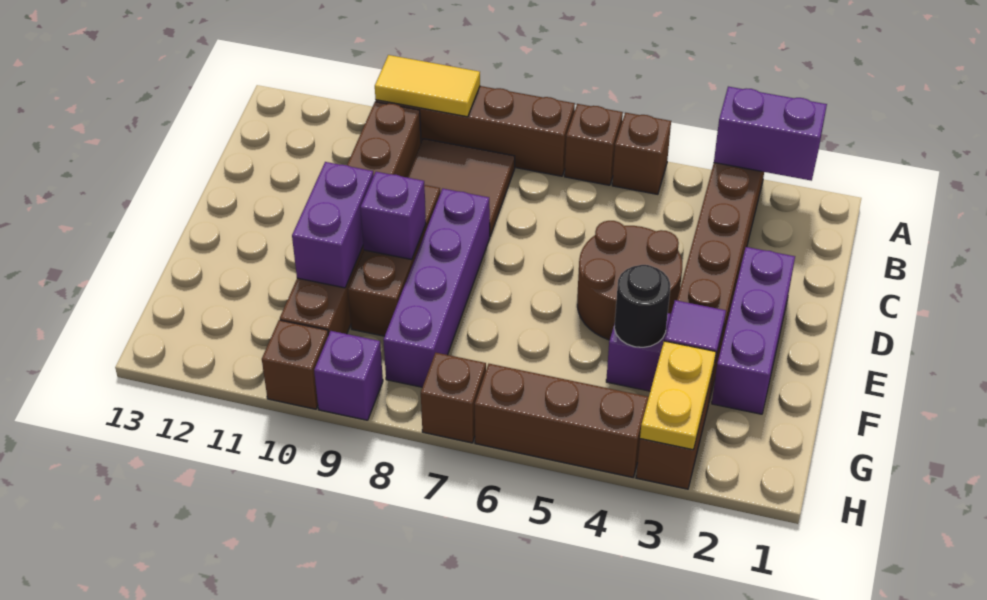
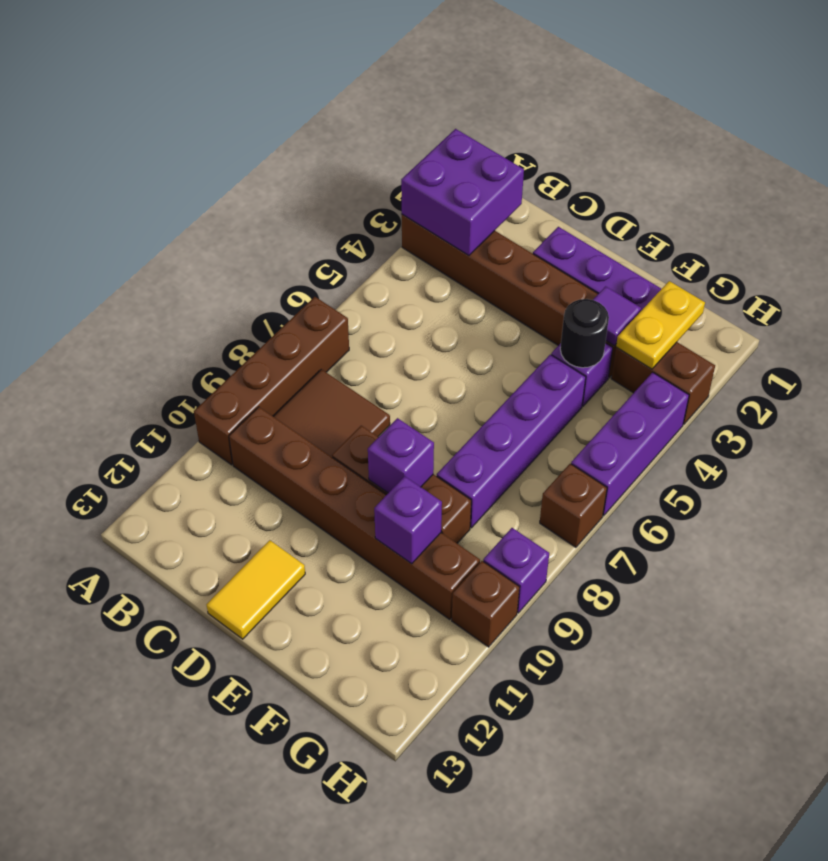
purple brick A2:A3 level 2 -> purple brick A2:B3 level 2
brown brick A5 level 1 -> none
brown brick A6 level 1 -> none
yellow tile A9:A10 level 2 -> yellow tile D12:D13 level 1
brown round brick D4:E5 level 1 -> none
purple brick D8:G8 level 1 -> purple brick F5:F8 level 1
purple brick E10:F10 level 2 -> purple brick F10 level 2
yellow plate G3:H3 level 2 -> yellow plate G2:G3 level 2
brown brick H4:H6 level 1 -> purple brick H4:H6 level 1

